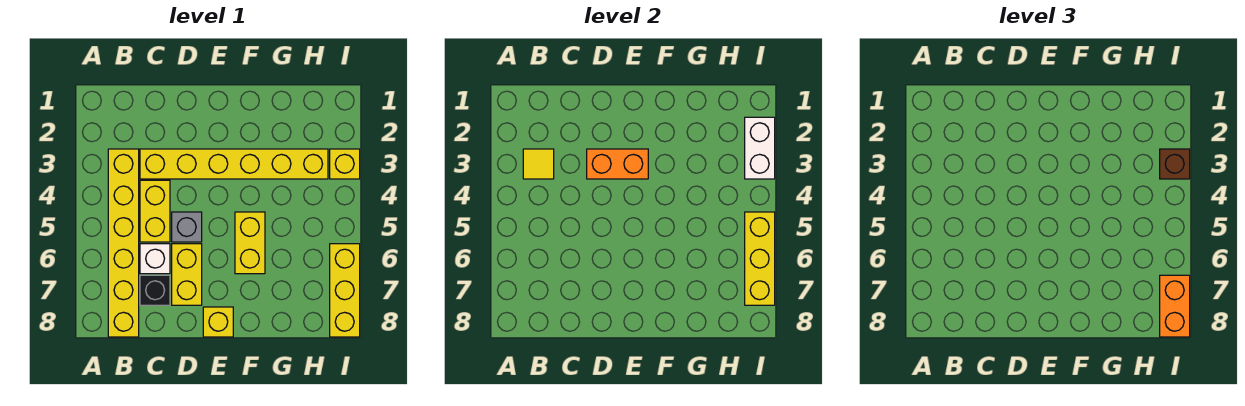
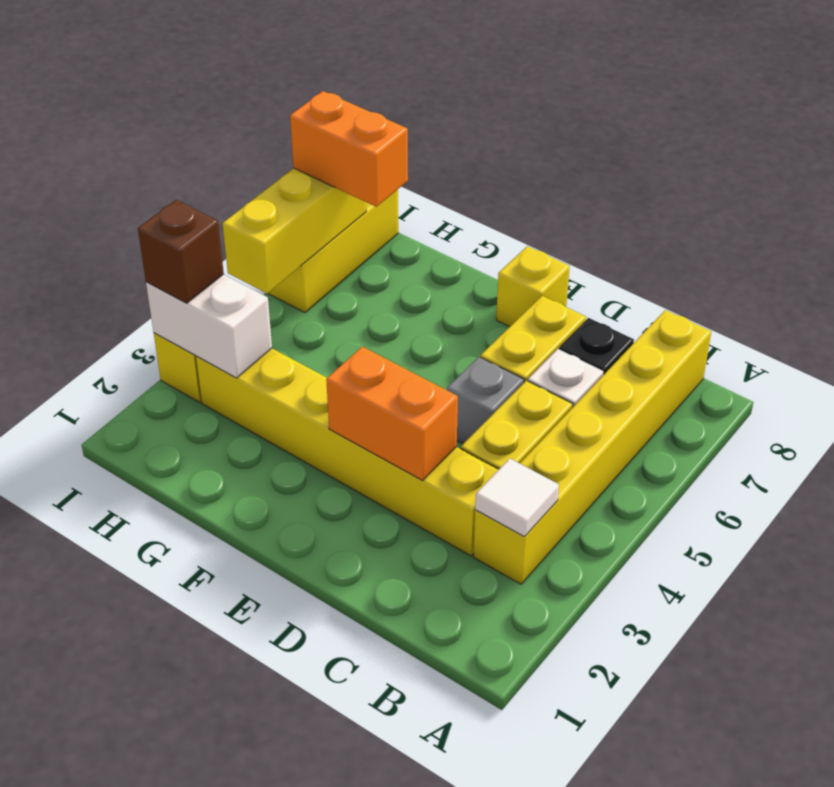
yellow tile B3 level 2 -> white tile B3 level 2
yellow brick F5:F6 level 1 -> none
white brick I2:I3 level 2 -> white brick H3:I3 level 2
orange brick I7:I8 level 3 -> orange brick H7:I7 level 3

